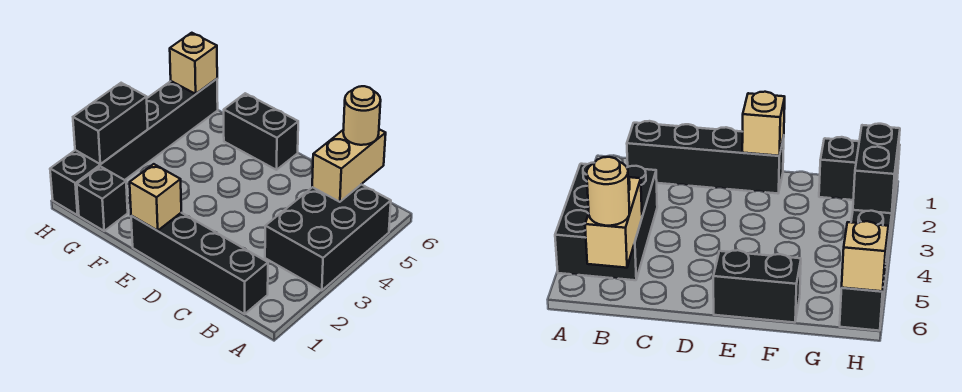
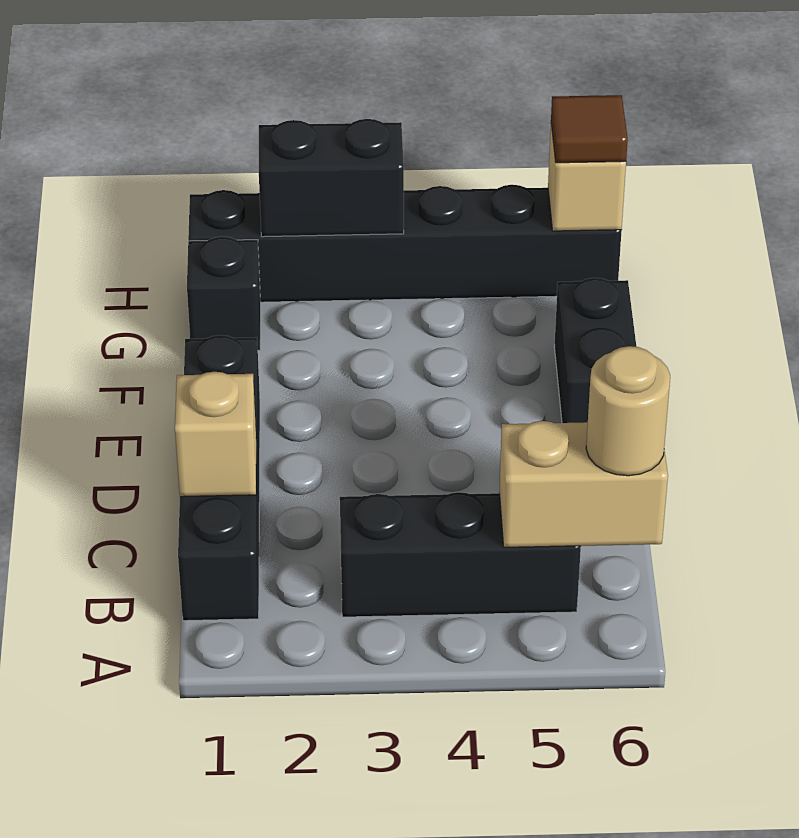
black brick A3:B5 level 1 -> black brick B3:B5 level 1
tan brick E1 level 2 -> tan brick C1 level 2
none -> brown tile H6 level 3

